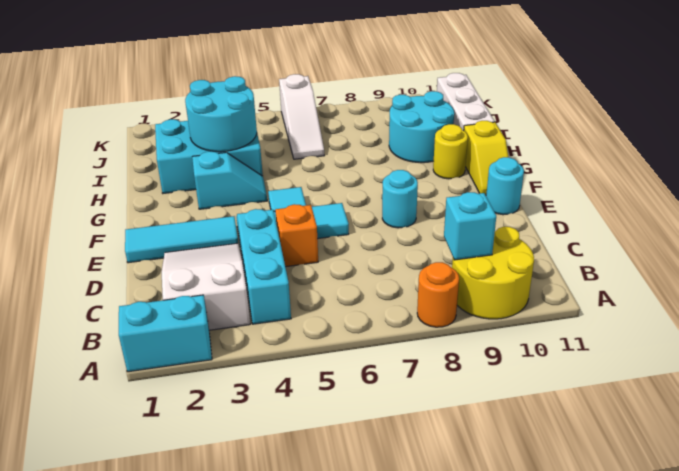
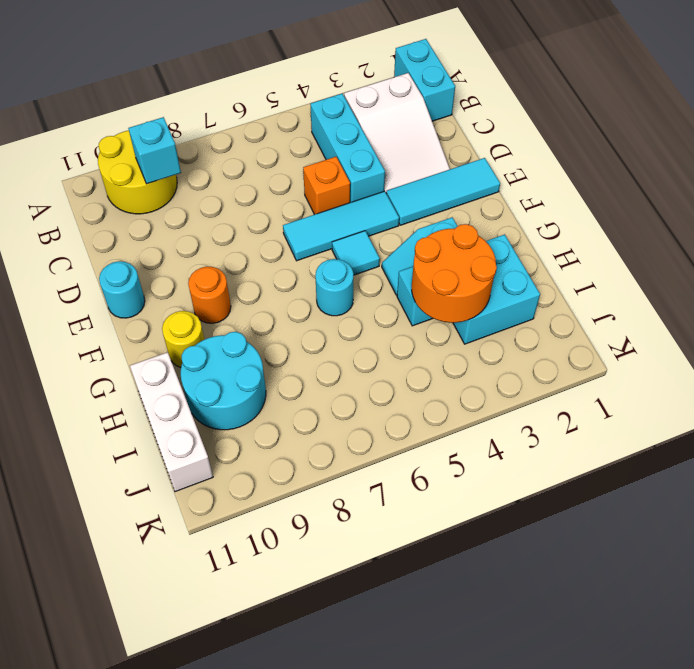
cyan brick A1:A2 level 1 -> cyan brick A1:B1 level 1
orange round brick A8 level 1 -> orange round brick F9 level 1
cyan round brick E8 level 1 -> cyan round brick G6 level 1
yellow slope F11:G11 level 1 top G -> none
cyan round brick H3:I4 level 2 -> orange round brick H3:I4 level 2
white slope I6:K6 level 1 top K -> none

